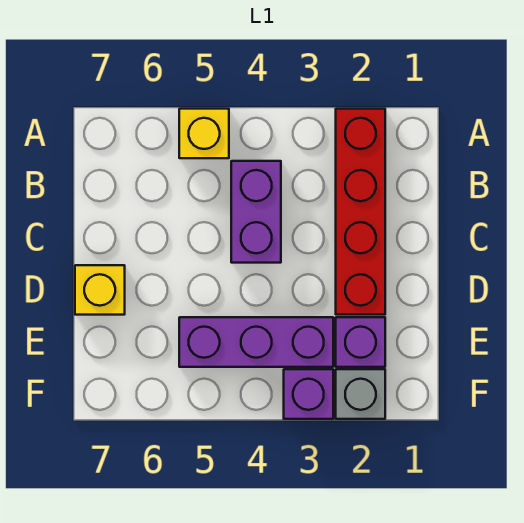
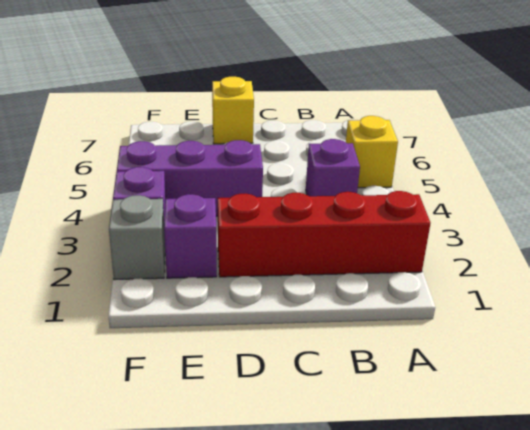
purple brick B4:C4 level 1 -> purple brick B4 level 1
purple brick E3:E5 level 1 -> purple brick D4:F4 level 1

